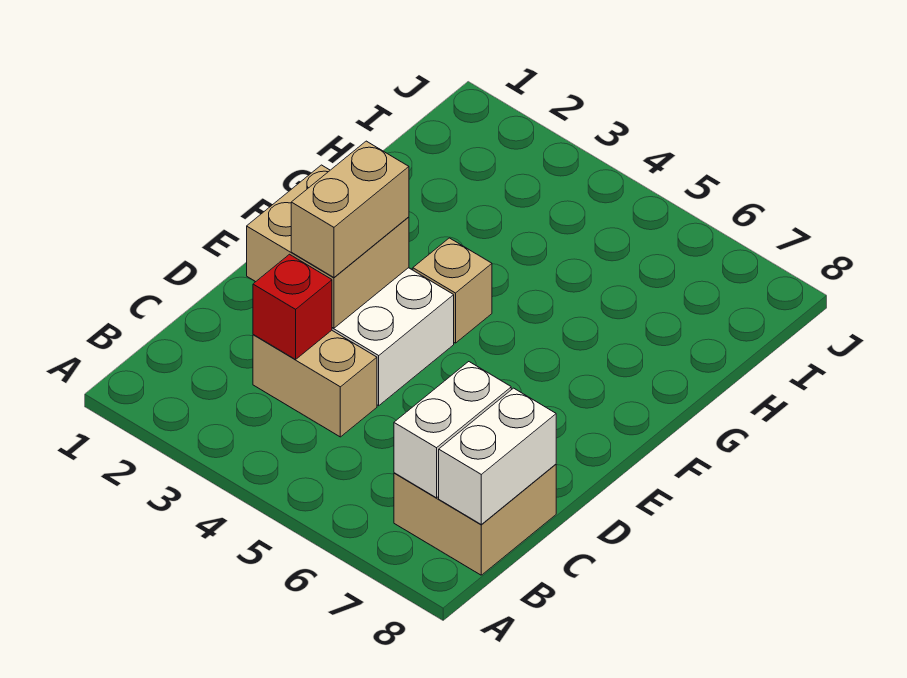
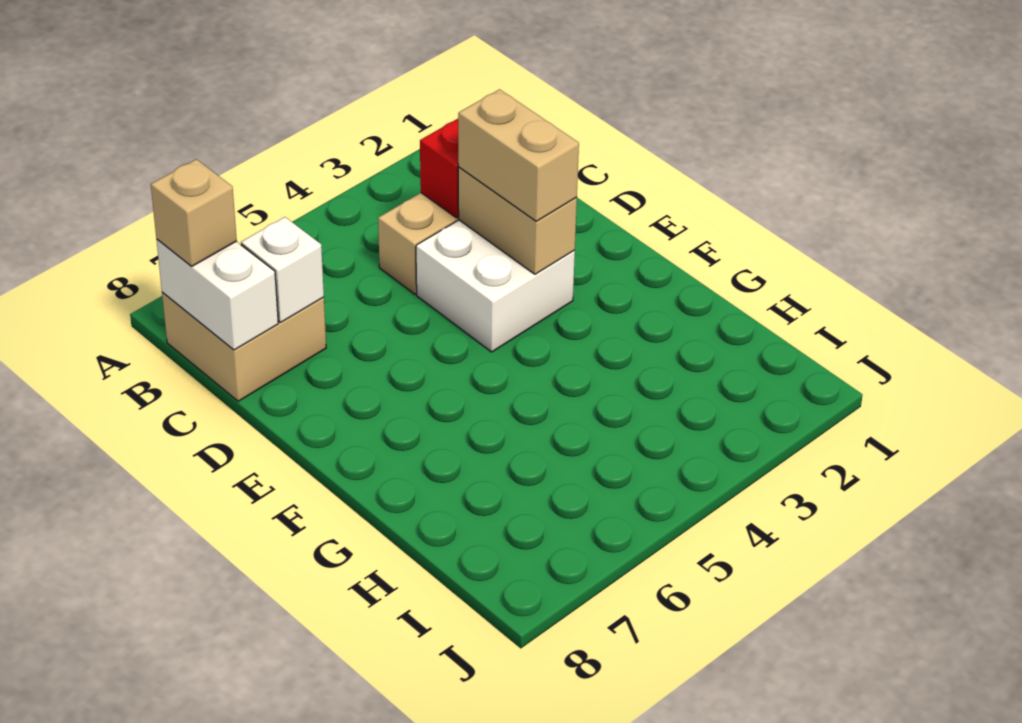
white brick B7:C7 level 2 -> white brick C7 level 2
tan brick D2:E3 level 2 -> tan brick D3:E3 level 2
tan brick F4 level 1 -> tan brick B8 level 3

